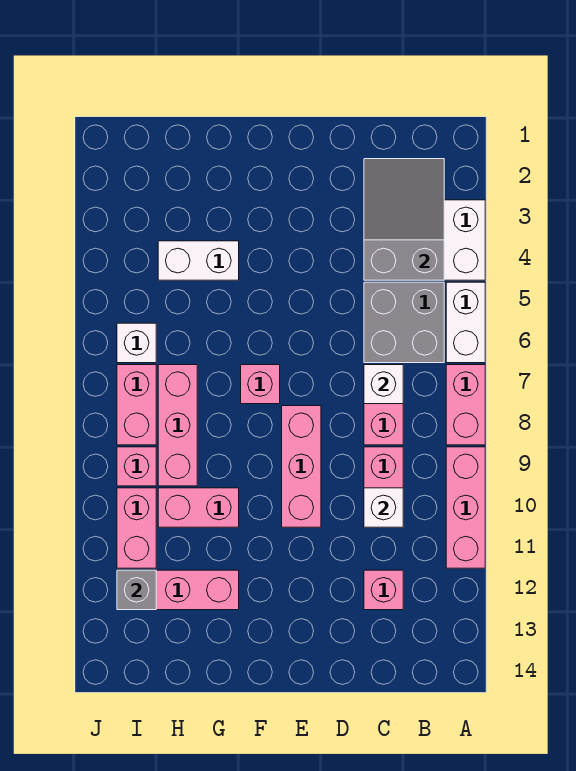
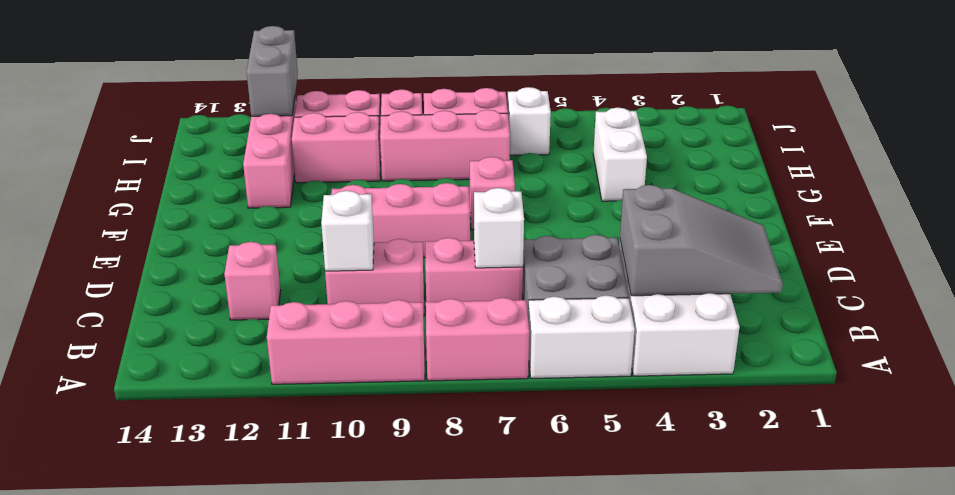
pink brick G10:H10 level 1 -> pink brick H10:H11 level 1
grey brick I12 level 2 -> grey brick I12:J12 level 2

